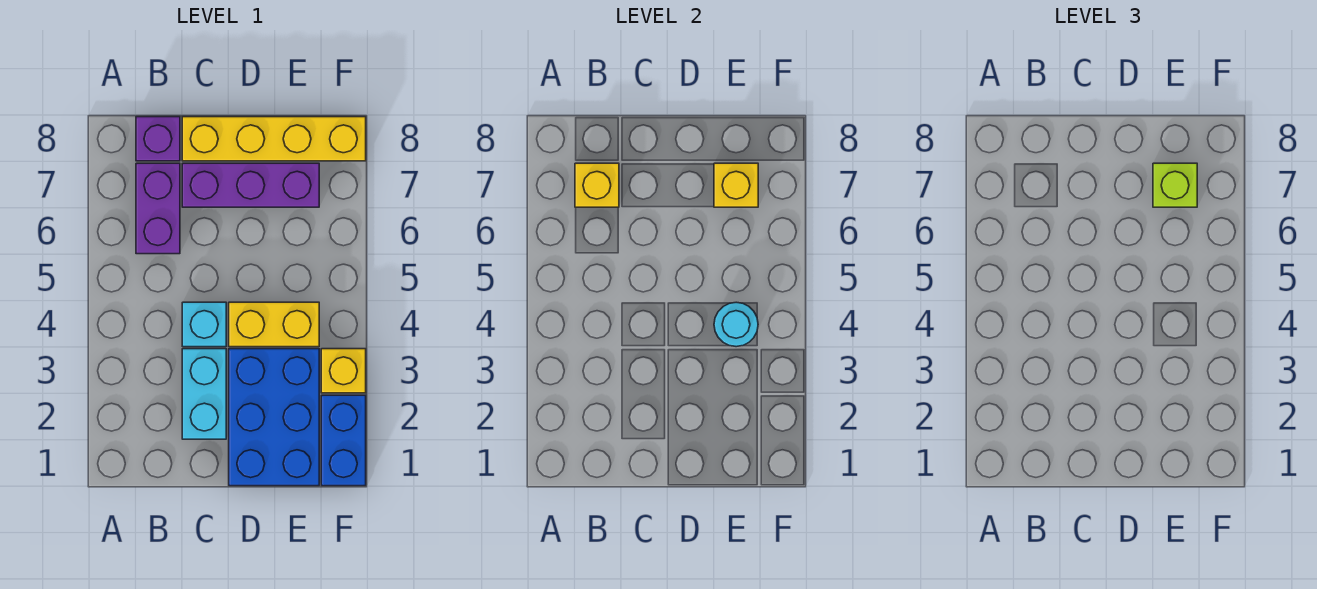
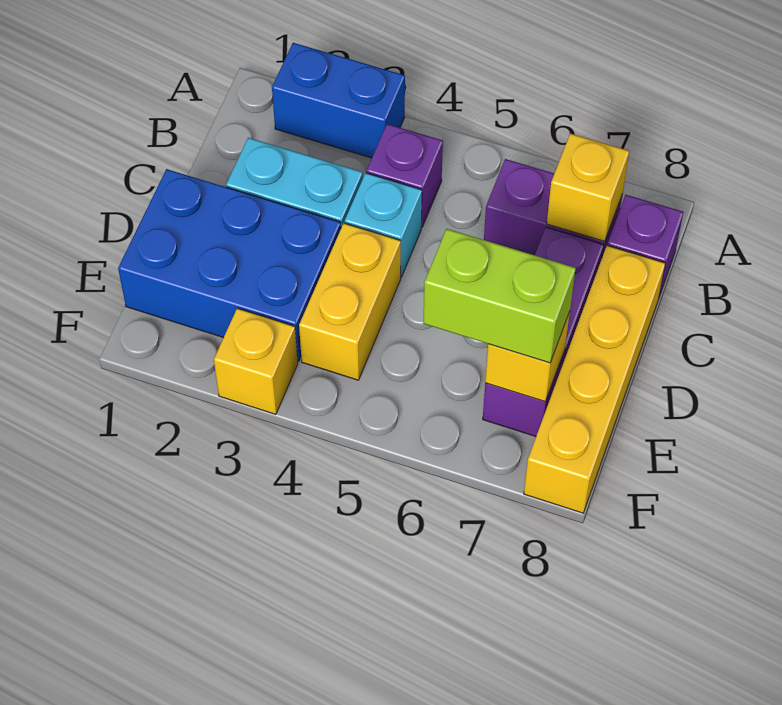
none -> purple brick B4 level 1
cyan round brick E4 level 2 -> none
lime brick E7 level 3 -> lime brick E6:E7 level 3
blue brick F1:F2 level 1 -> blue brick A2:A3 level 1

